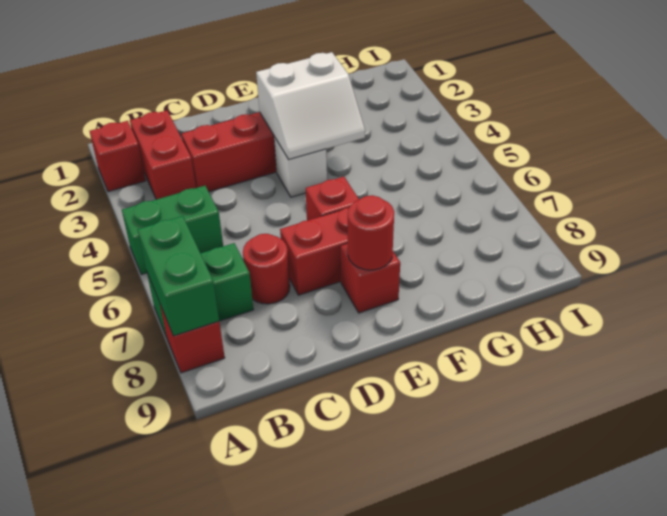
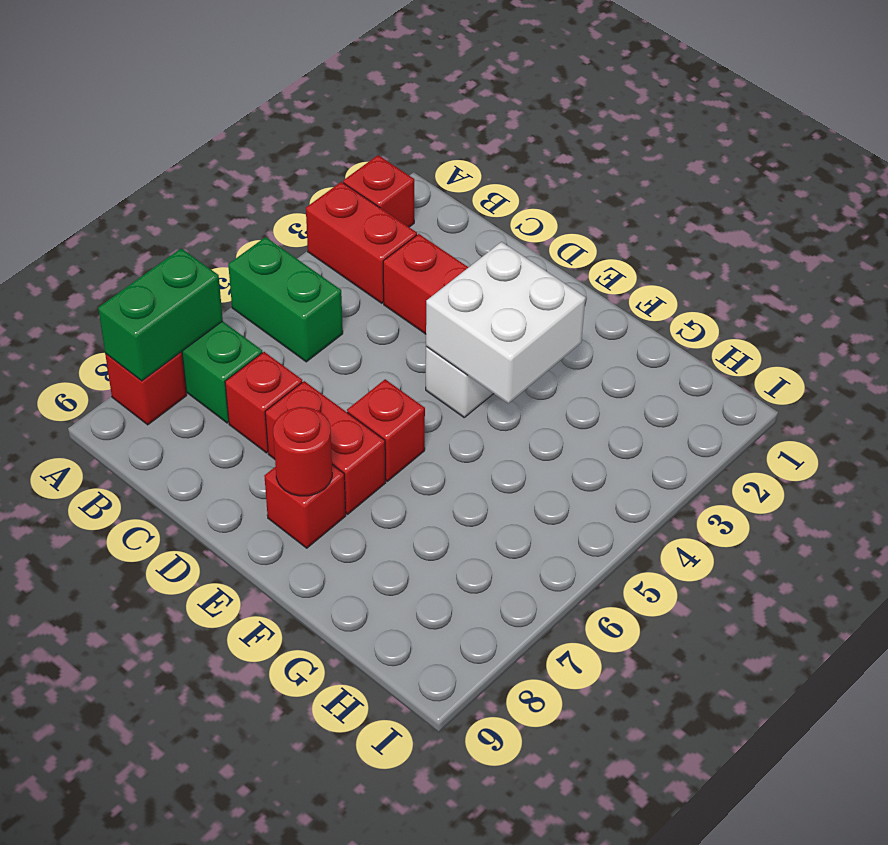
red brick B2:B3 level 1 -> red brick A3:B3 level 1
red round brick C7 level 1 -> red brick C7 level 1
white slope E3:F4 level 2 top 3 -> white brick E3:F4 level 2

